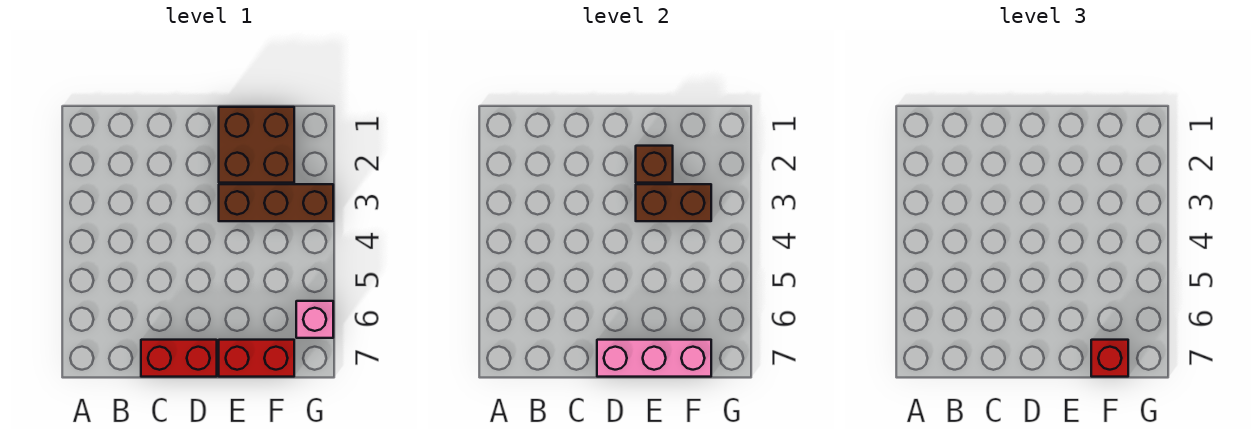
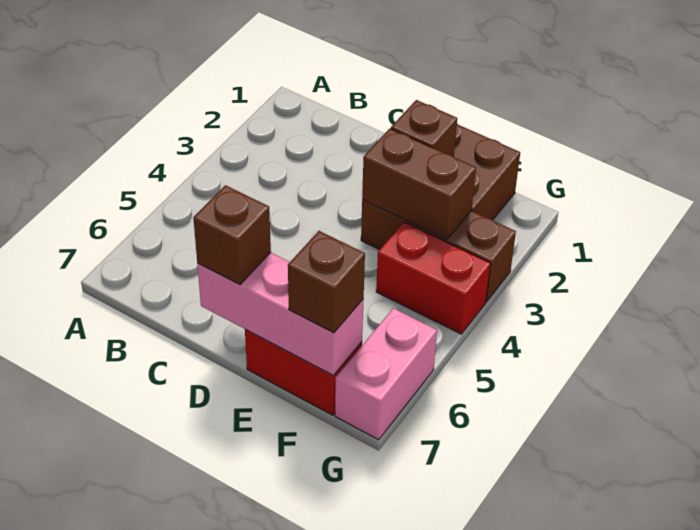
red brick C7:D7 level 1 -> red brick F4:G4 level 1
none -> brown brick D7 level 3
red brick F7 level 3 -> brown brick F7 level 3
pink brick G6 level 1 -> pink brick G6:G7 level 1

